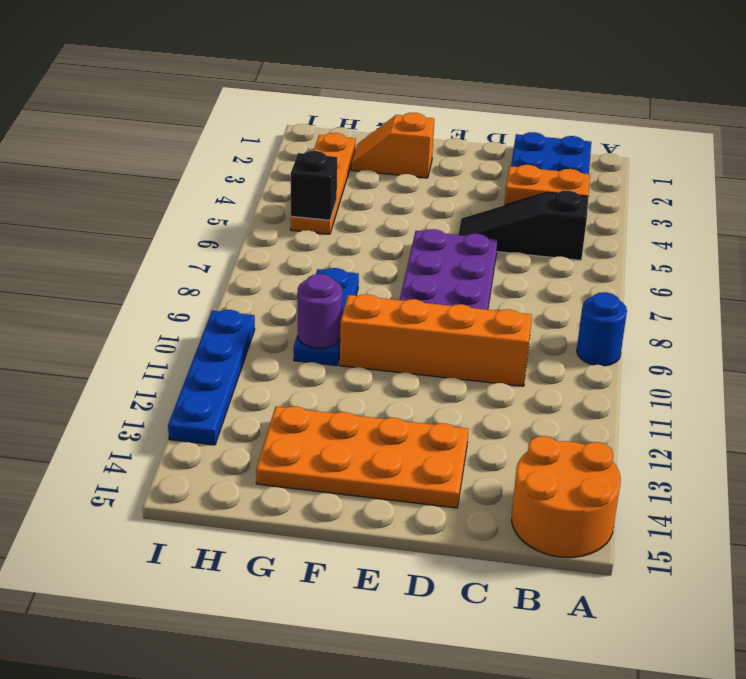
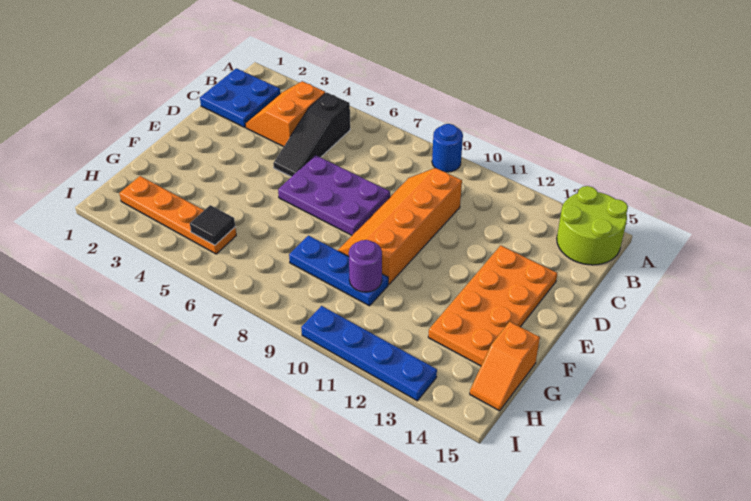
orange round brick A14:B15 level 1 -> lime round brick A14:B15 level 1
orange slope F2:G2 level 1 top F -> orange slope G15:H15 level 1 top G
black brick H5 level 2 -> black tile H5 level 2

